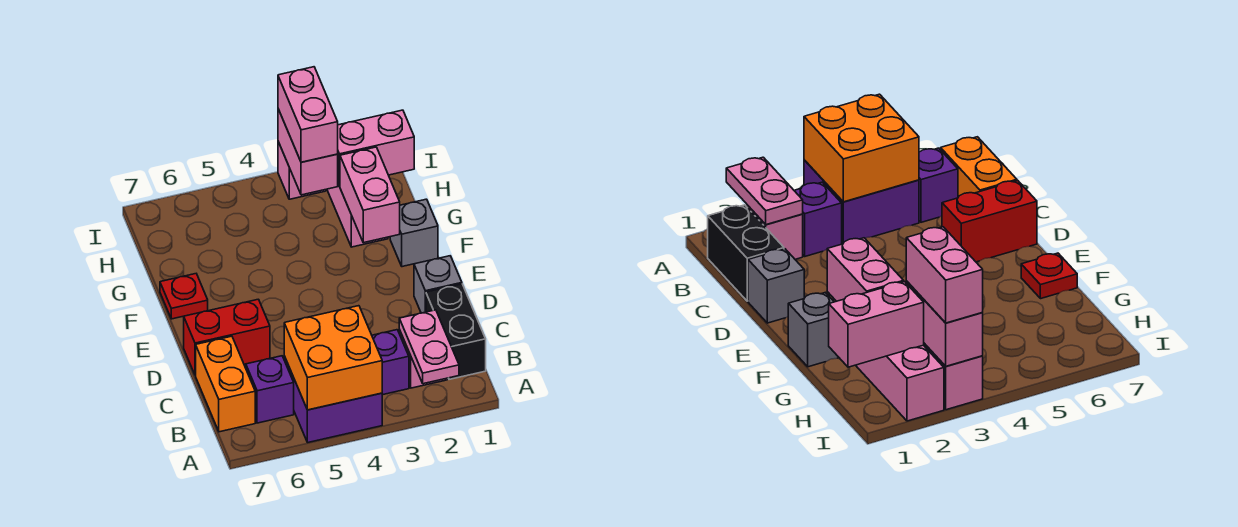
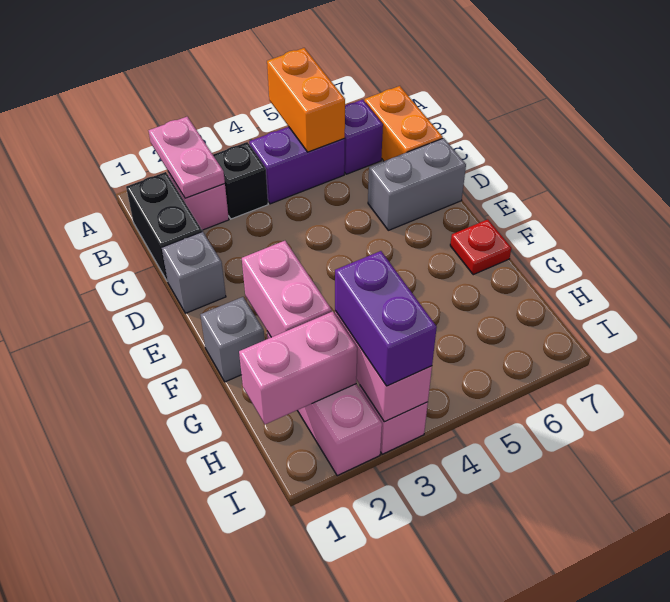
purple brick A4:B5 level 1 -> purple brick B4:B5 level 1
orange brick A4:B5 level 2 -> orange brick A5:B5 level 2
purple brick B3 level 1 -> black brick B3 level 1
red brick D6:D7 level 1 -> grey brick D6:D7 level 1
pink brick H3:I3 level 3 -> purple brick H3:I3 level 3

